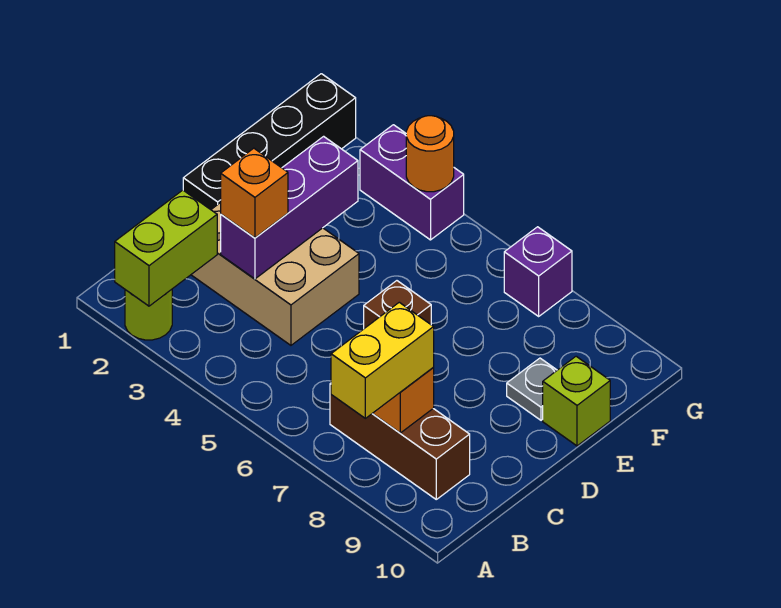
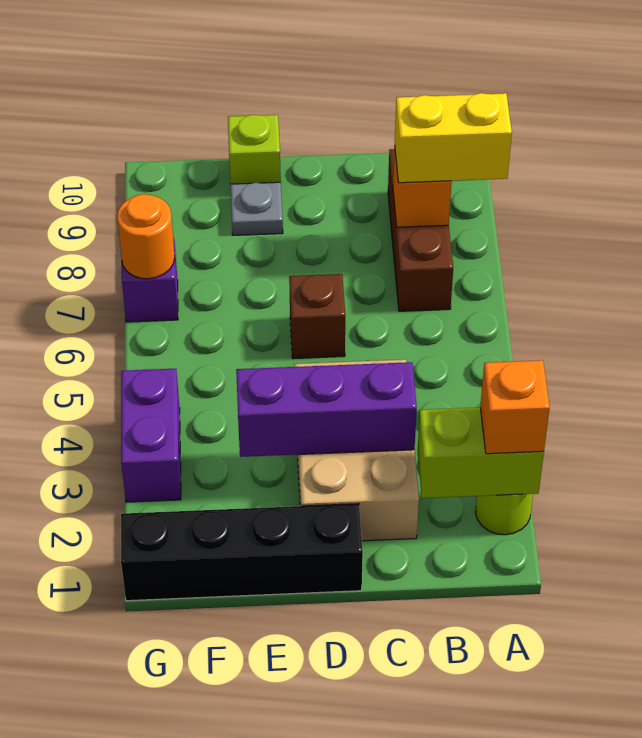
orange brick C3 level 3 -> orange brick A2 level 3
orange round brick G4 level 2 -> orange round brick G7 level 2

